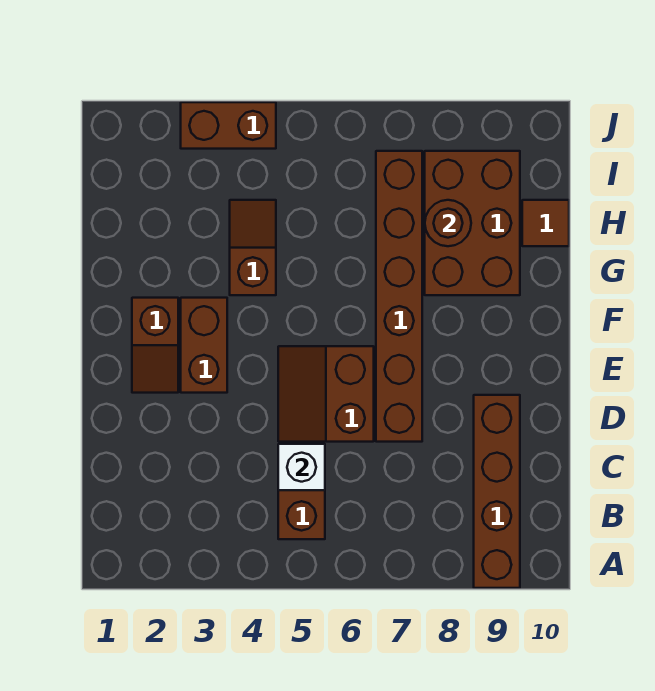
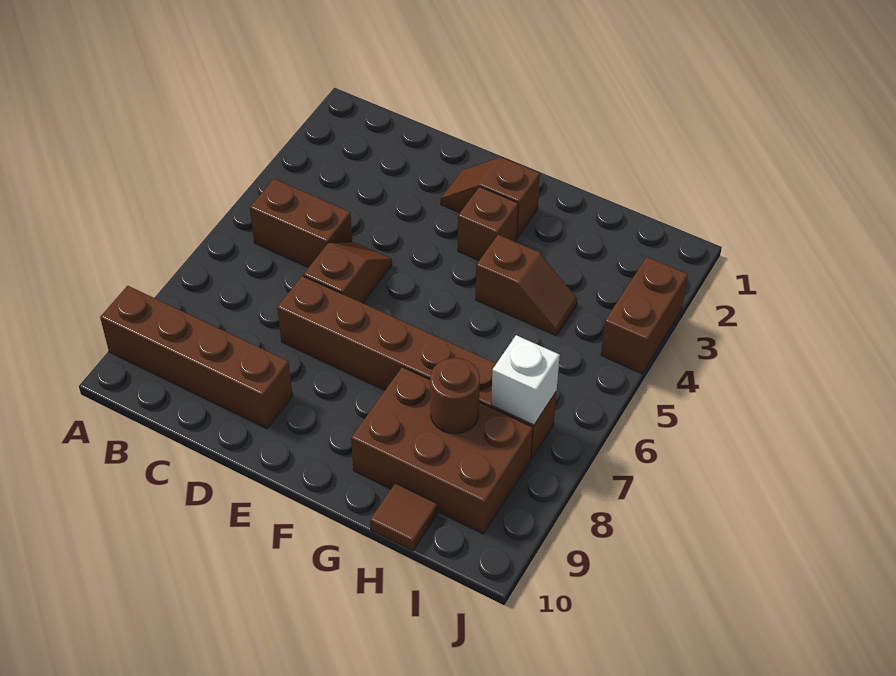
white brick C5 level 2 -> white brick I7 level 2
brown slope D5:E6 level 1 top 6 -> brown slope D5:D6 level 1 top 6
brown brick E3:F3 level 1 -> brown brick F3 level 1

